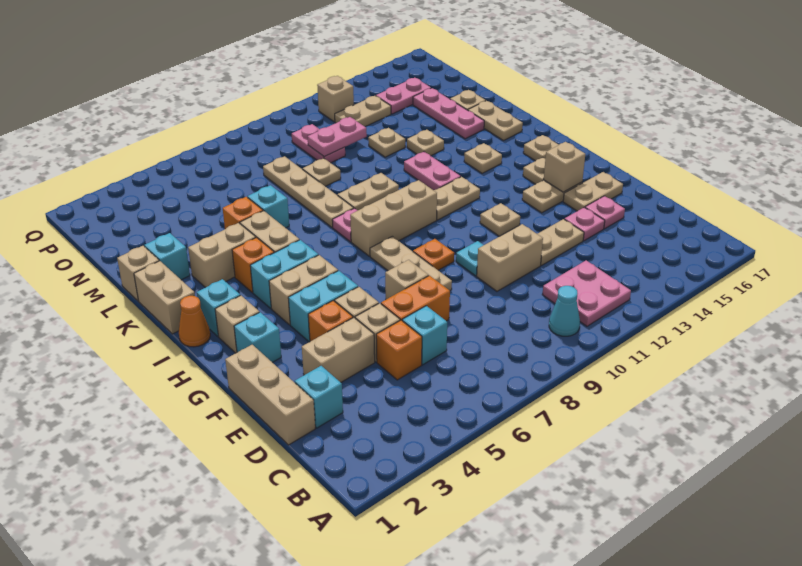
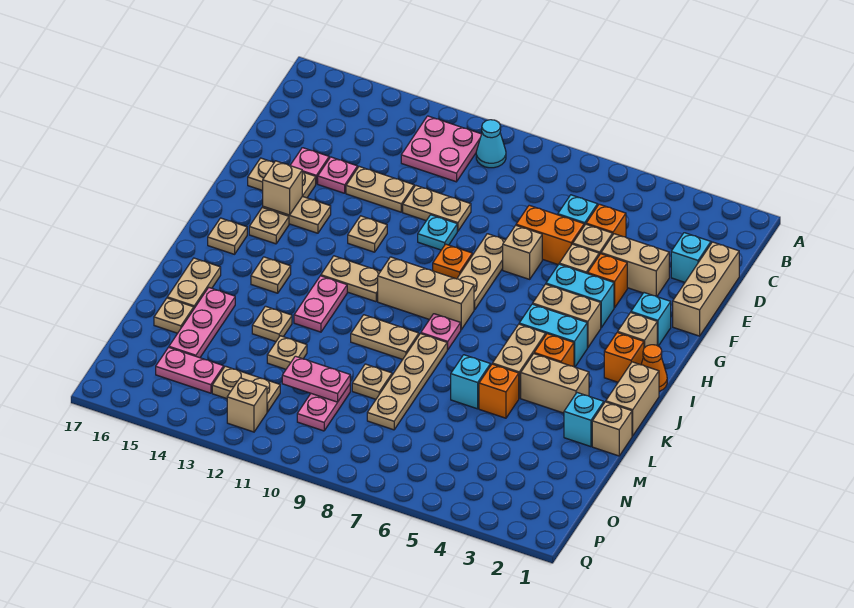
tan brick E10:E11 level 1 -> tan plate E10:E11 level 1
cyan brick I2 level 1 -> orange brick I2 level 1

